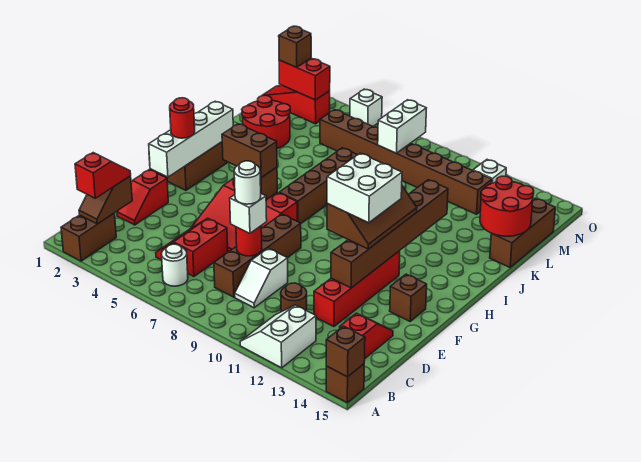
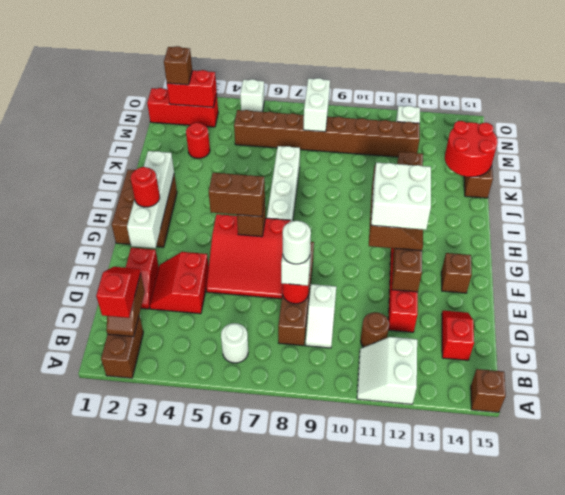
brown brick A15 level 2 -> none
red slope C5:D6 level 1 top 6 -> red slope D3:E4 level 1 top 4
brown brick H7:K7 level 1 -> white brick H7:K7 level 1
red round brick K2:L3 level 1 -> red round brick L3 level 1
red slope N1:N3 level 1 top 3 -> red brick N1:N3 level 1

